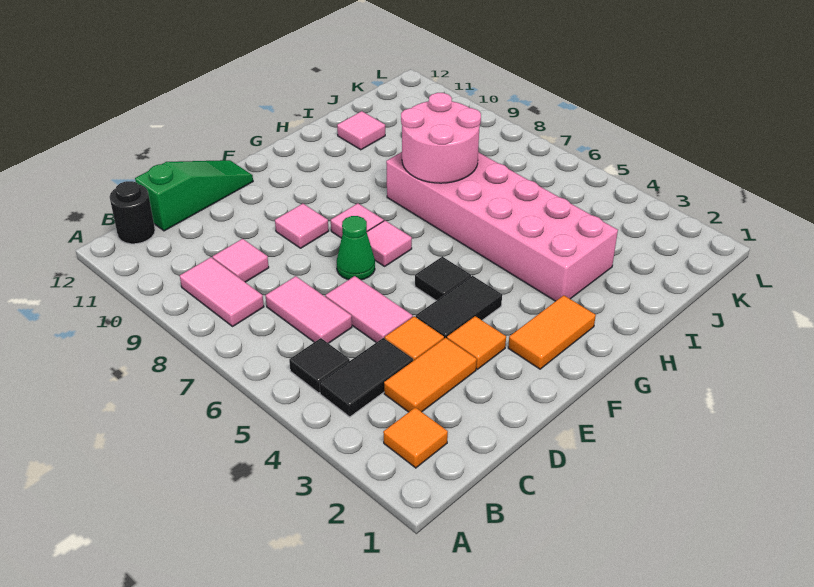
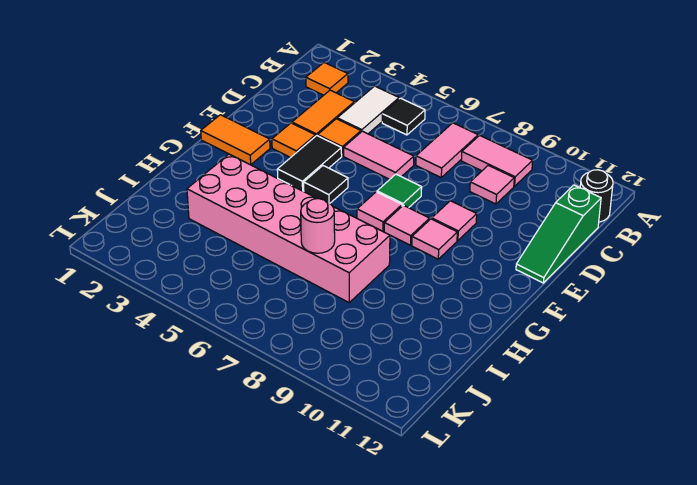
black tile B4:C4 level 1 -> white tile B4:C4 level 1
pink tile C6:C7 level 1 -> pink tile B7:C7 level 1
green cone E7 level 1 -> green tile E7 level 1
orange tile F2:G2 level 1 -> orange tile F1:F2 level 1
pink round brick H7:I8 level 2 -> pink round brick I7 level 2
pink tile I11 level 1 -> pink tile F9 level 1

